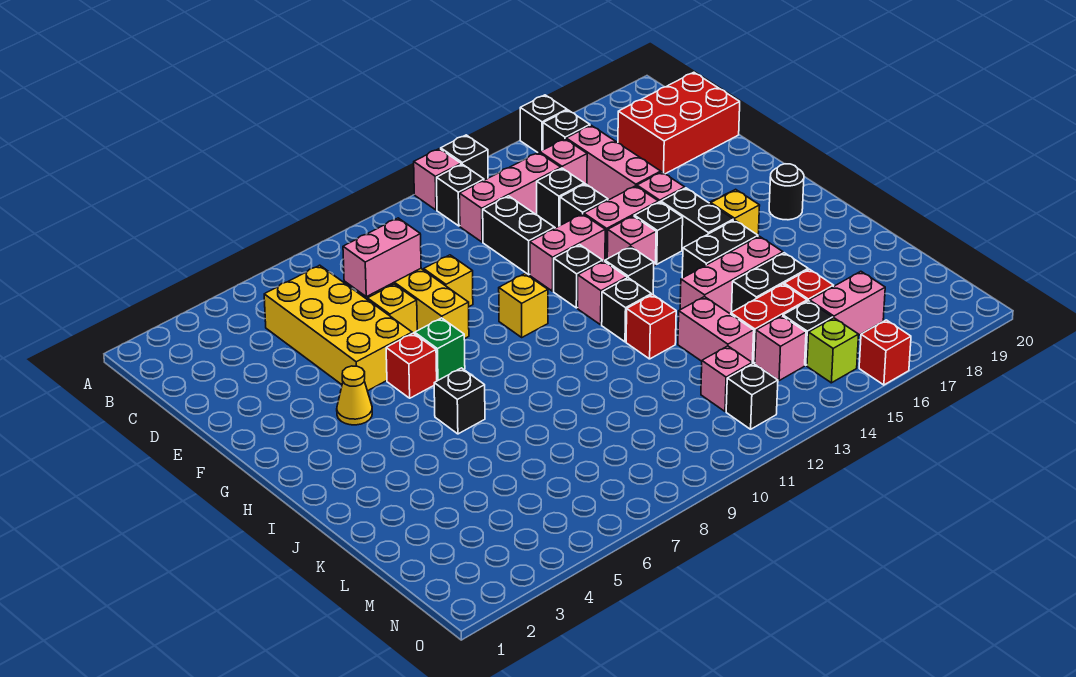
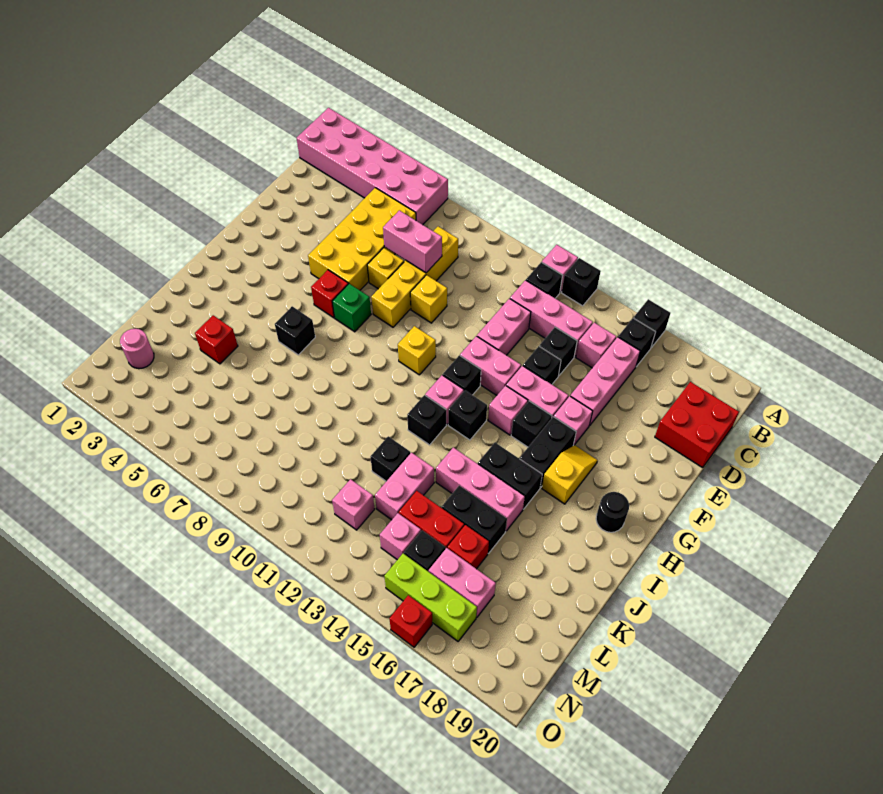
none -> pink brick A1:B6 level 1
red brick C18:D20 level 1 -> red brick C19:D20 level 1
black brick D12:E12 level 1 -> pink brick D12:E12 level 1
yellow cone G4 level 1 -> none
red brick J12 level 1 -> red brick K4 level 1
none -> pink round brick M2 level 1
black brick N12 level 1 -> black brick K12 level 1
lime brick N15 level 1 -> lime brick N15:N17 level 1

